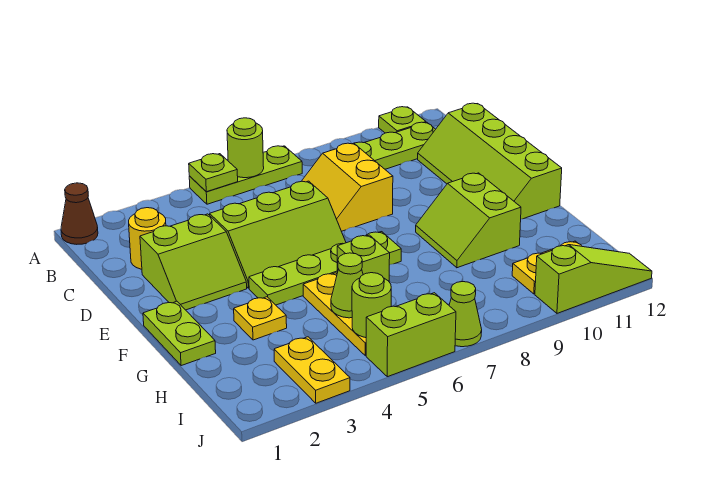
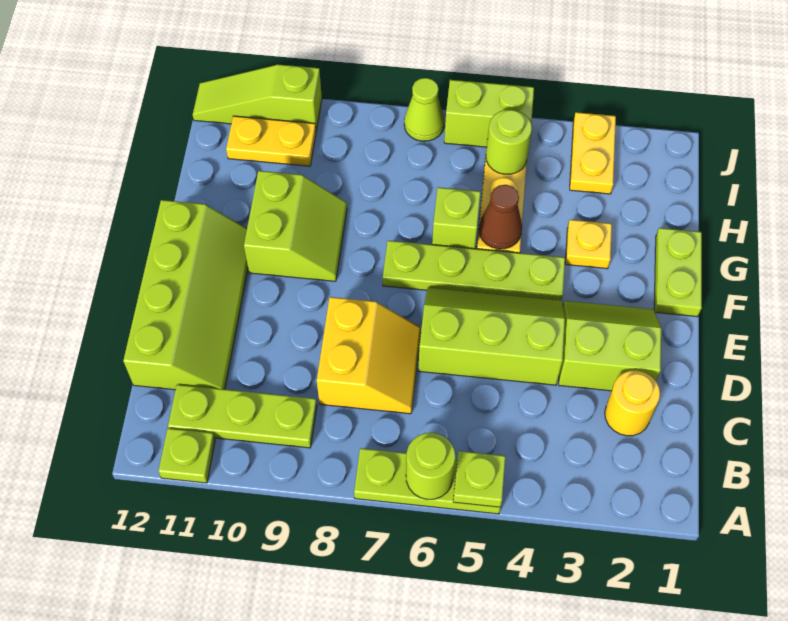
brown cone A1 level 1 -> brown cone G5 level 2
lime cone H5 level 2 -> none

